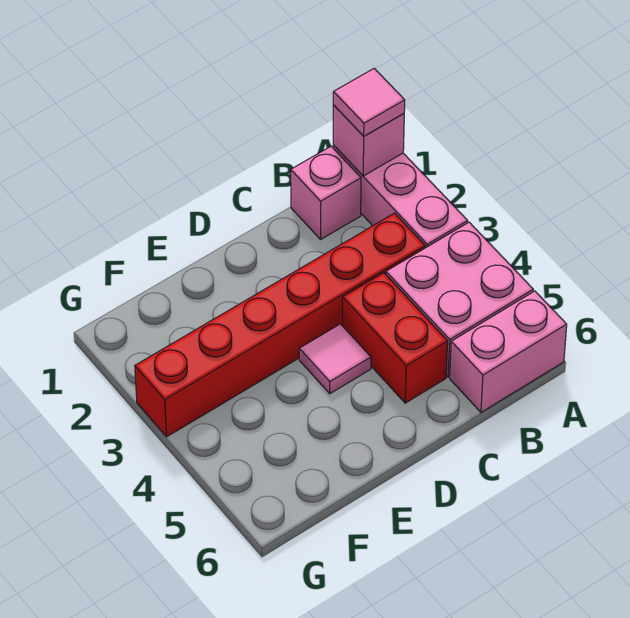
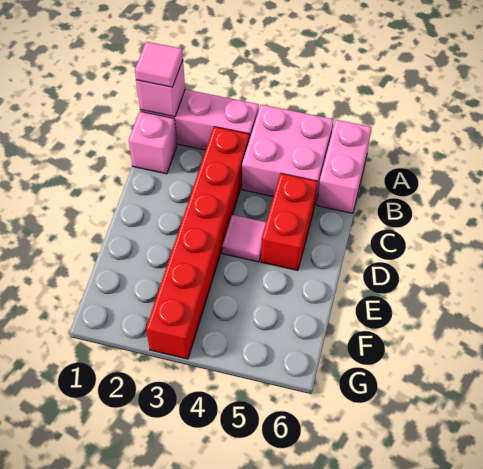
red brick C4:C5 level 1 -> red brick C5:D5 level 1

